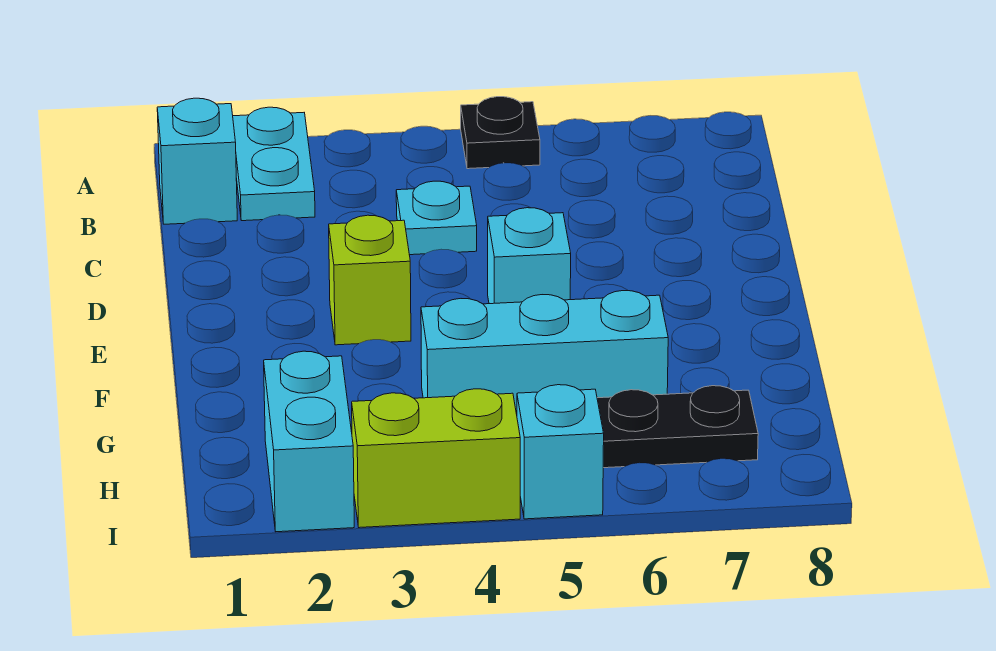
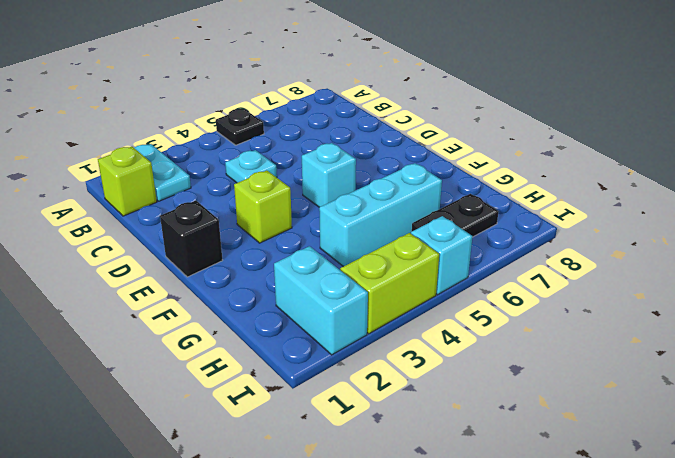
cyan brick B1 level 1 -> lime brick B1 level 1
none -> black brick E1 level 1

